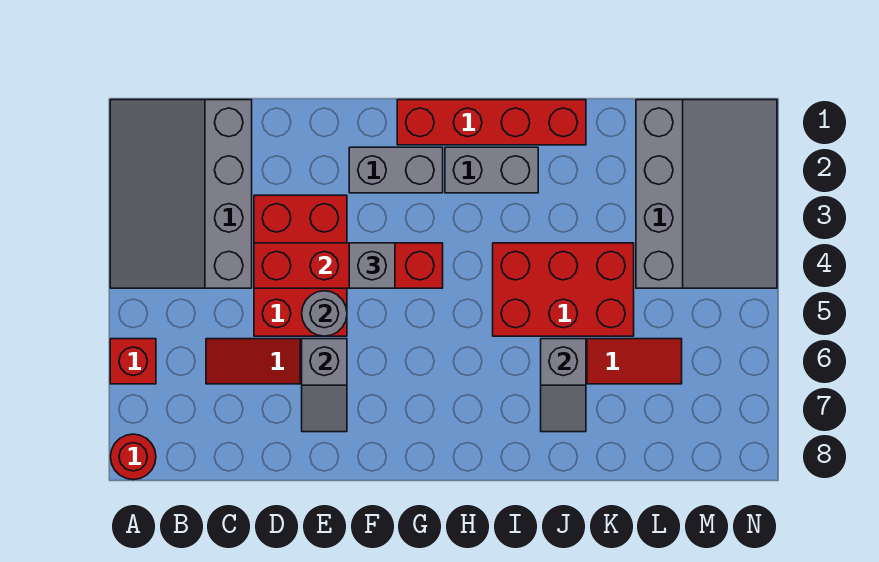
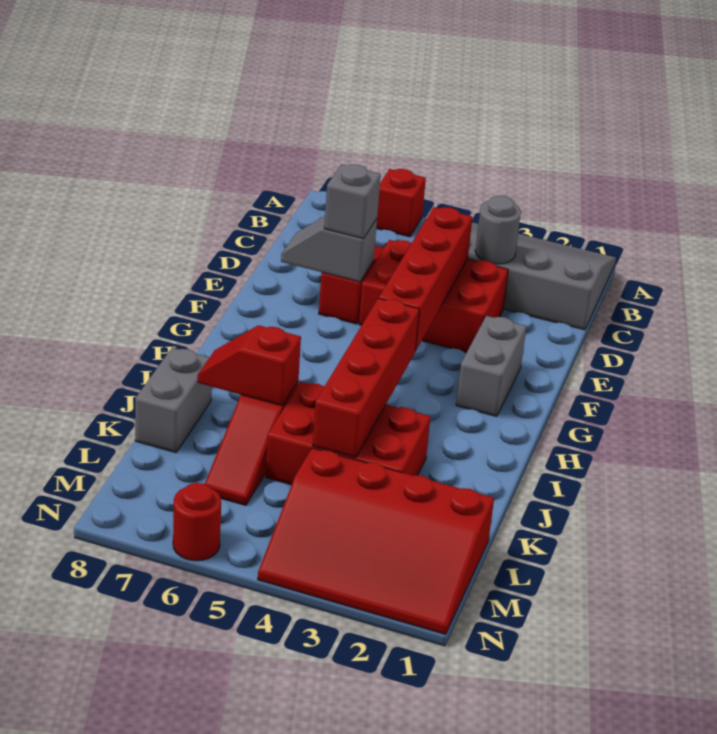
red round brick A8 level 1 -> red round brick N6 level 1
grey round brick E5 level 2 -> grey round brick C3 level 2
grey brick F4 level 3 -> grey brick E6 level 3
red brick G1:J1 level 1 -> red brick H4:K4 level 2
grey brick H2:I2 level 1 -> grey brick J8:K8 level 1
red brick I4:K5 level 1 -> red brick J3:K5 level 1
grey slope J6:J7 level 2 top 6 -> red slope J6:J7 level 2 top 6
grey slope L1:N4 level 1 top L -> red slope L1:N4 level 1 top L

